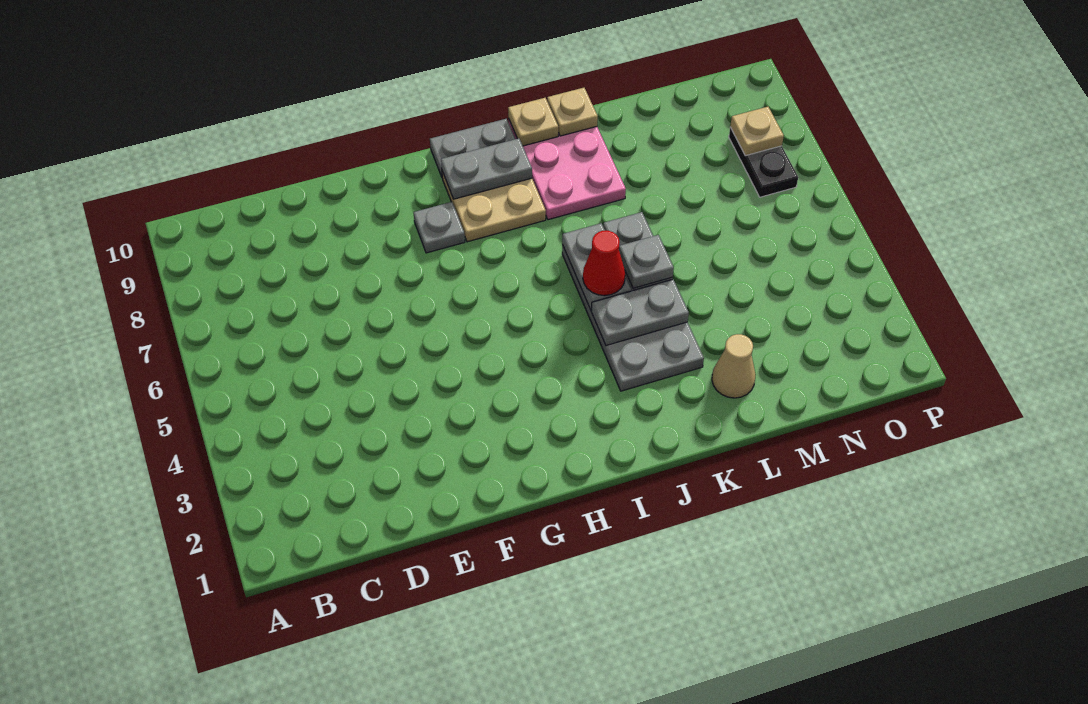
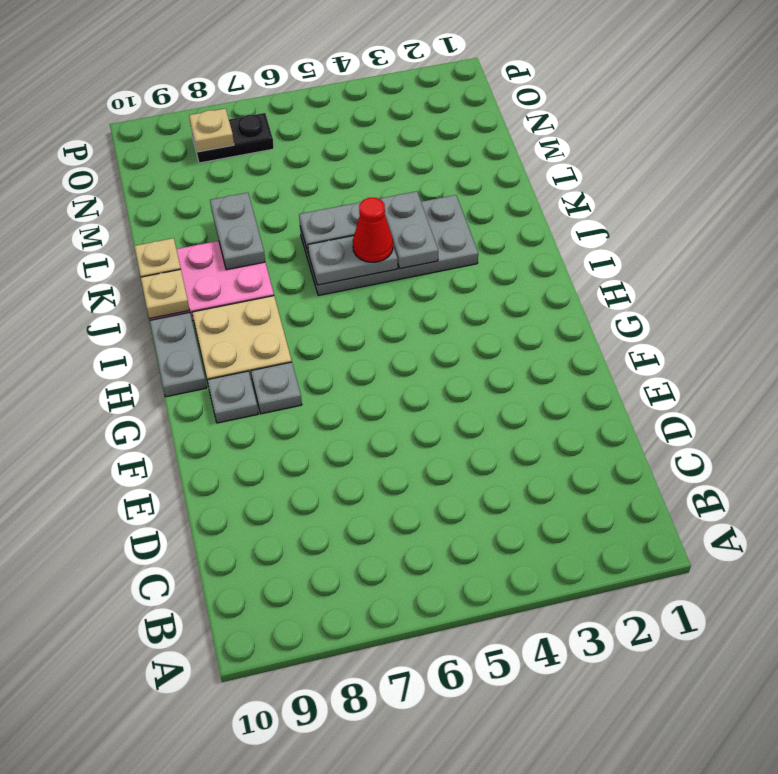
grey plate H9:I9 level 2 -> grey plate K8:L8 level 2
grey plate K5 level 3 -> grey plate G9 level 1
tan cone L2 level 1 -> none

